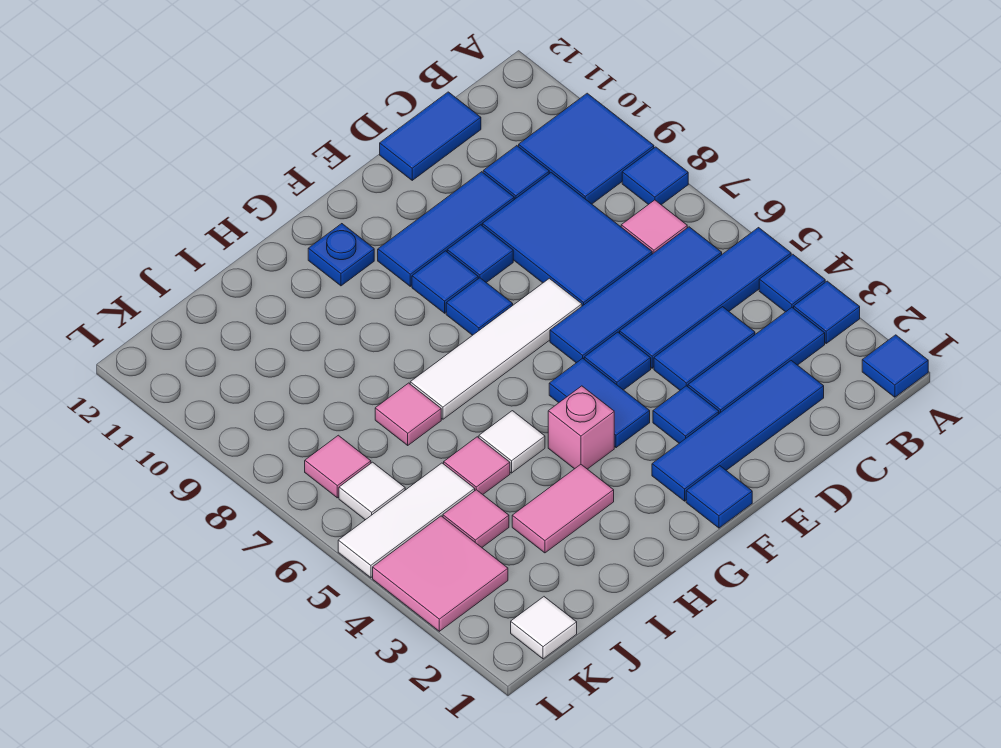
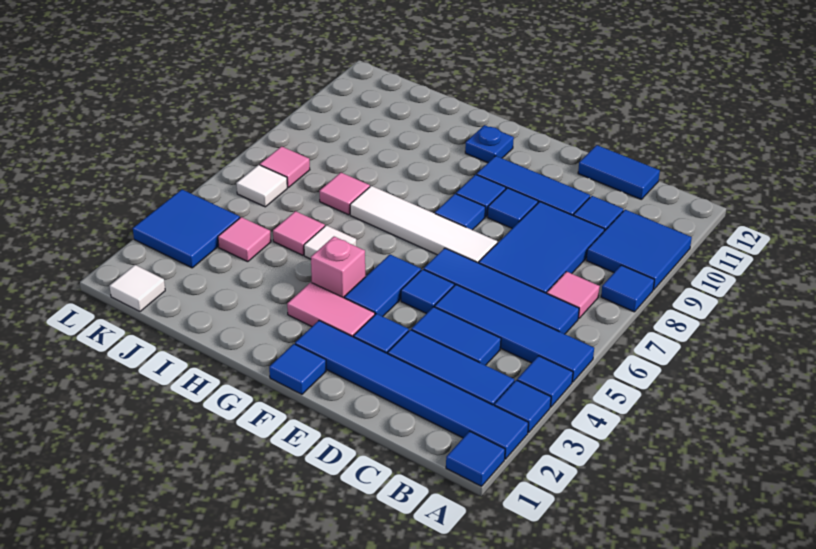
blue tile C2:F2 level 1 -> blue tile A2:F2 level 1
pink tile H3:I3 level 1 -> pink tile F3:G3 level 1
white tile J5:L5 level 1 -> none
pink tile K3:L4 level 1 -> blue tile K3:L4 level 1

